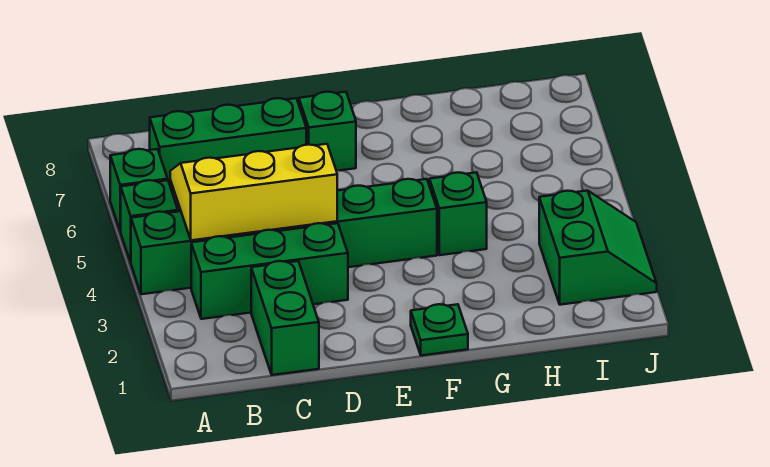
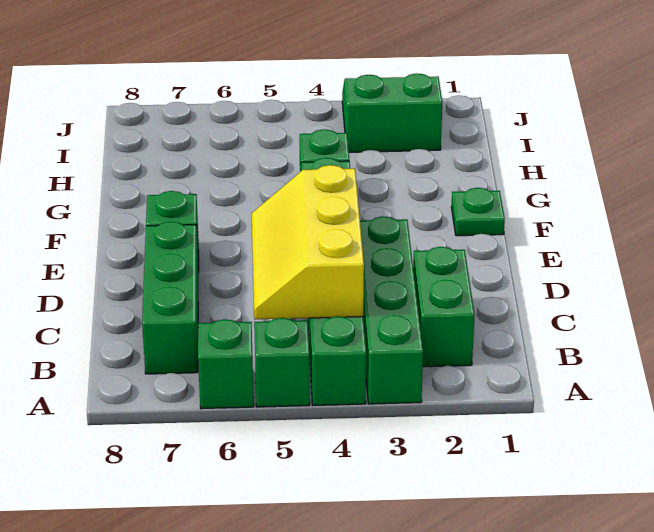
green brick B3:D3 level 1 -> green brick A3:D3 level 1
green brick C1:C2 level 1 -> green brick B2:C2 level 1

